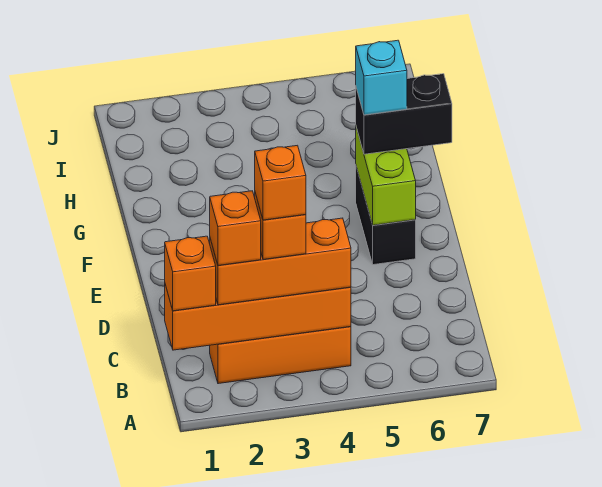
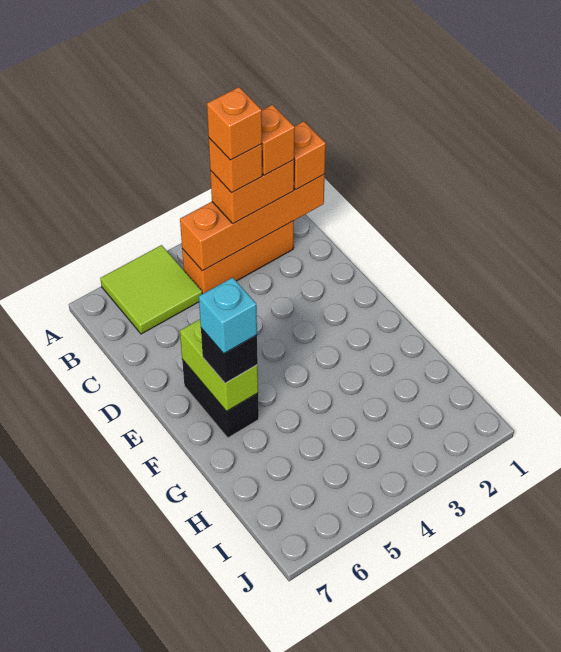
none -> lime tile A5:B6 level 1
orange brick B2:B4 level 3 -> orange brick B2:B3 level 3
black brick F6:F7 level 3 -> black brick F6 level 3

